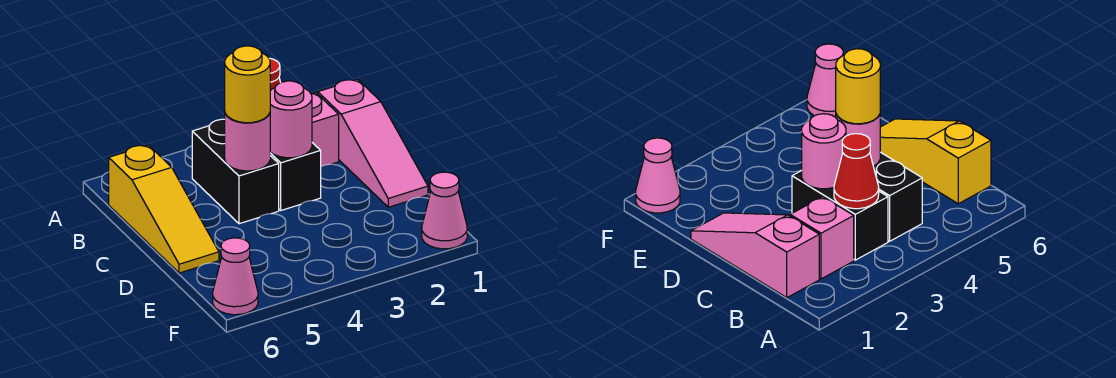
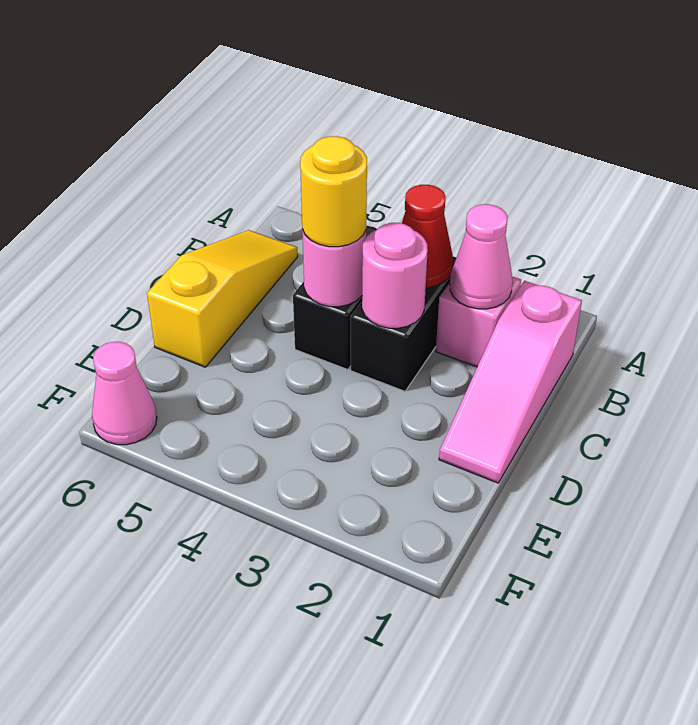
yellow slope B6:D6 level 1 top B -> yellow slope B6:D6 level 1 top D
pink cone F1 level 1 -> pink cone B2 level 2

